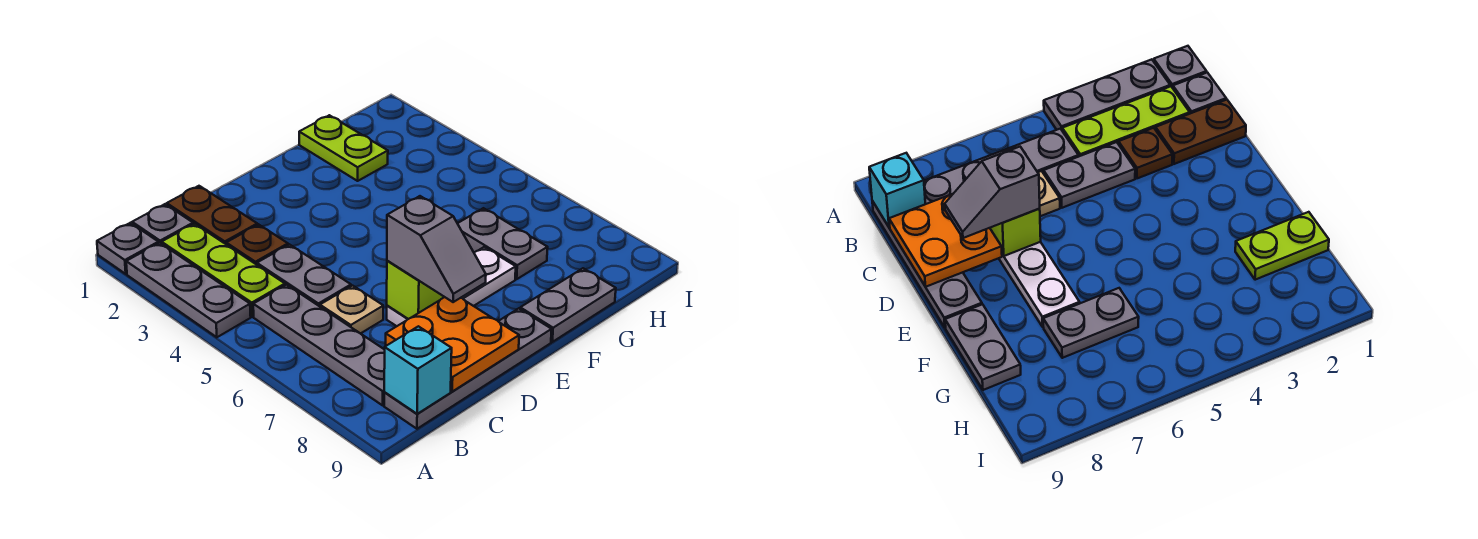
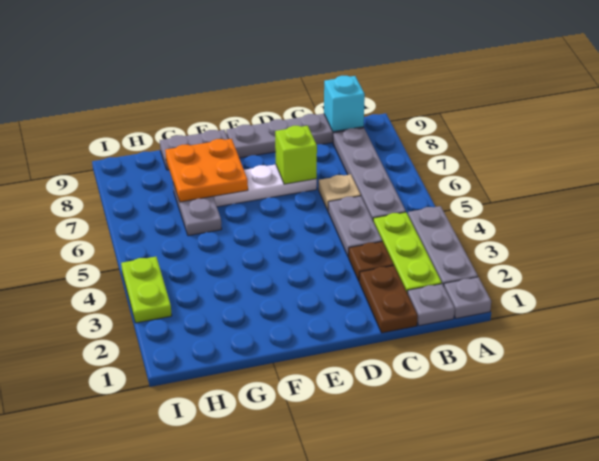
orange plate C8:D9 level 2 -> orange plate F7:G8 level 2
grey slope D7:D8 level 3 top 7 -> none
lime plate G1:G2 level 1 -> lime plate I3:I4 level 1

